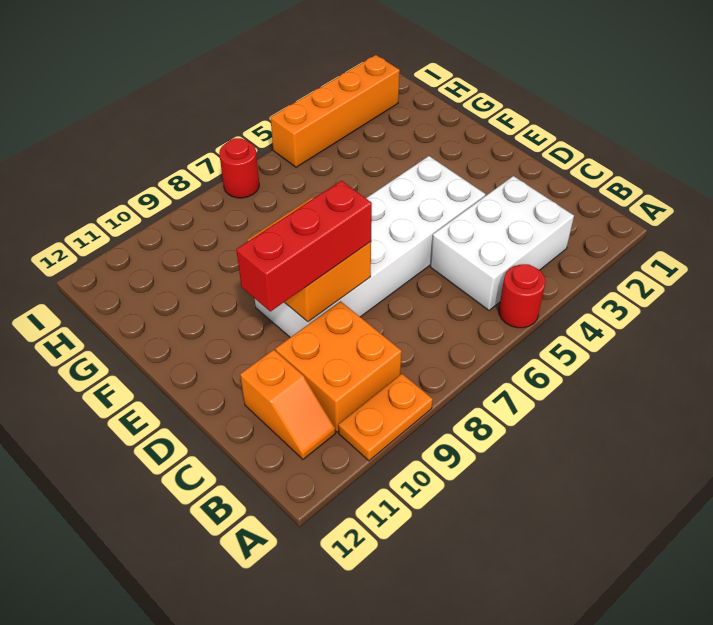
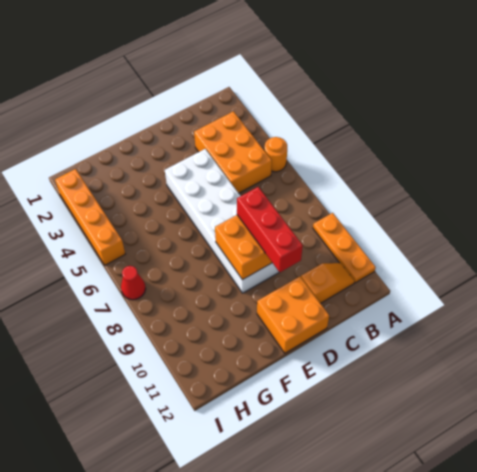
red round brick A5 level 1 -> orange round brick A5 level 1
orange plate A9:A10 level 1 -> orange plate A9:A11 level 1
white brick B3:C5 level 1 -> orange brick B3:C5 level 1
orange brick B9:C10 level 1 -> orange brick D11:E12 level 1
red round brick I7 level 1 -> red cone I7 level 1

